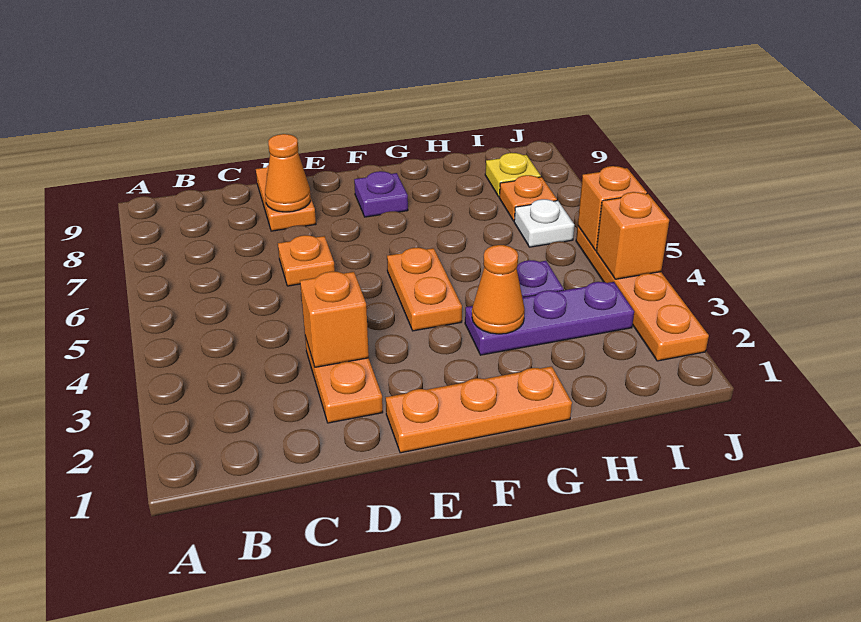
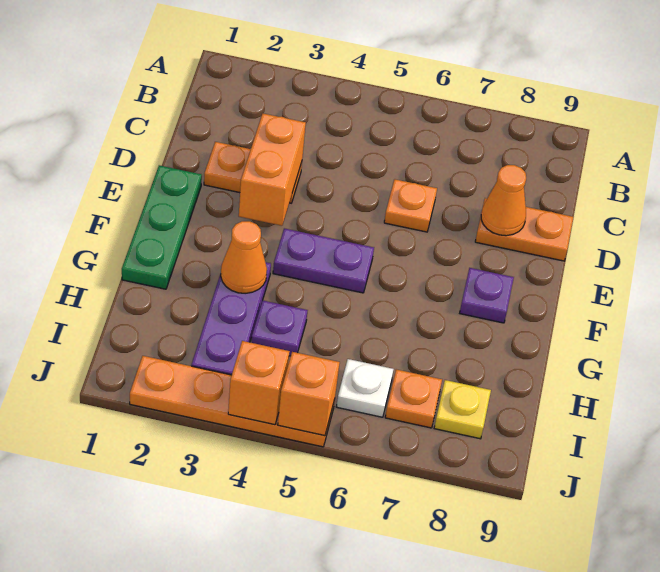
orange brick D3 level 2 -> orange brick D3:E3 level 2
orange plate E1:G1 level 1 -> green plate E1:G1 level 1
orange plate F4:F5 level 1 -> purple plate F4:F5 level 1

